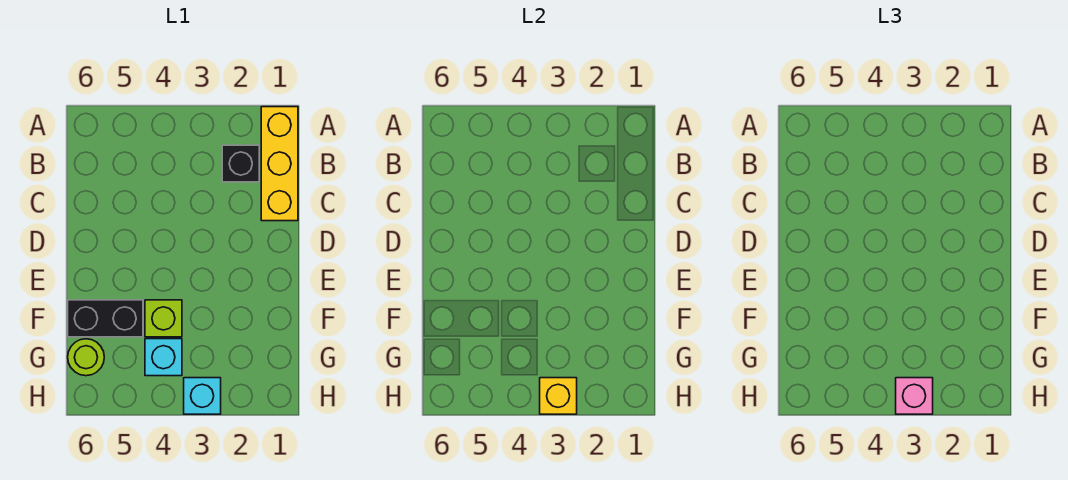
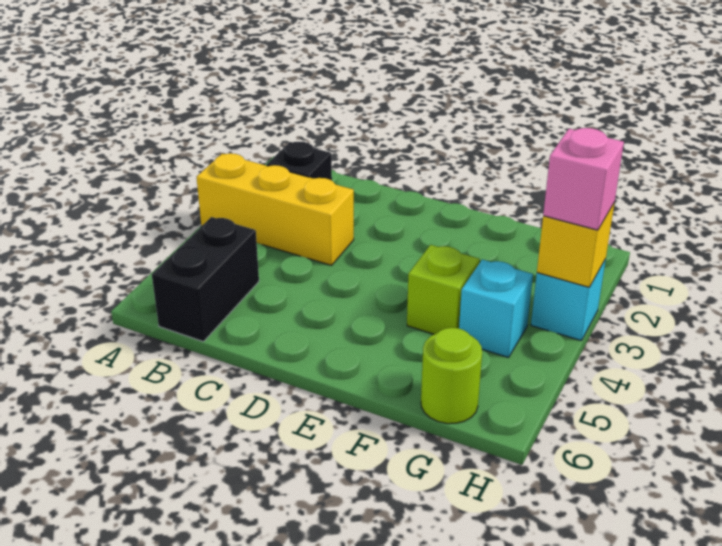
yellow brick A1:C1 level 1 -> yellow brick A3:C3 level 1
black brick F5:F6 level 1 -> black brick B5:B6 level 1

